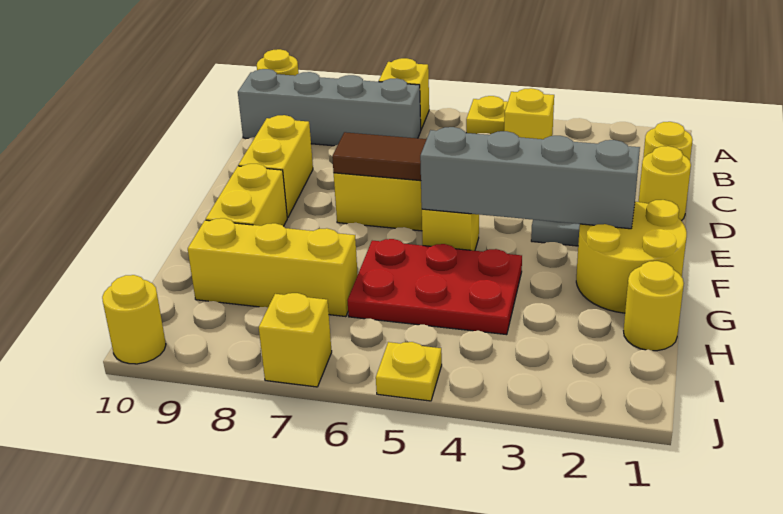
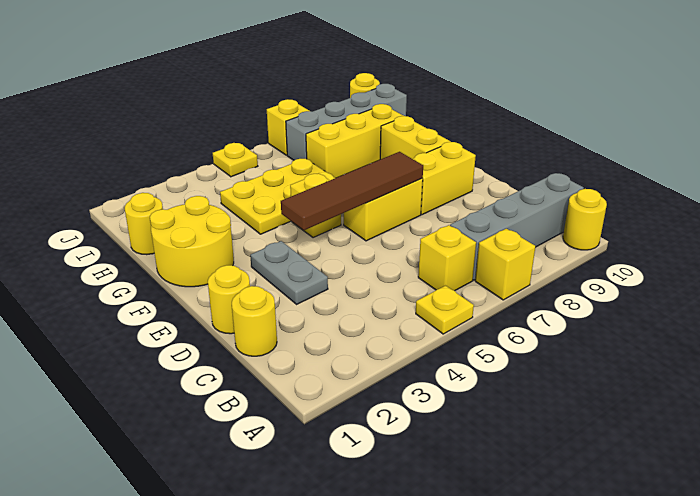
yellow brick B4 level 1 -> yellow brick B6 level 1
yellow brick D9:E9 level 1 -> yellow brick E8:E9 level 1
grey brick F2:F5 level 2 -> grey brick I7:I10 level 1
red plate G4:H6 level 1 -> yellow plate G4:H6 level 1

